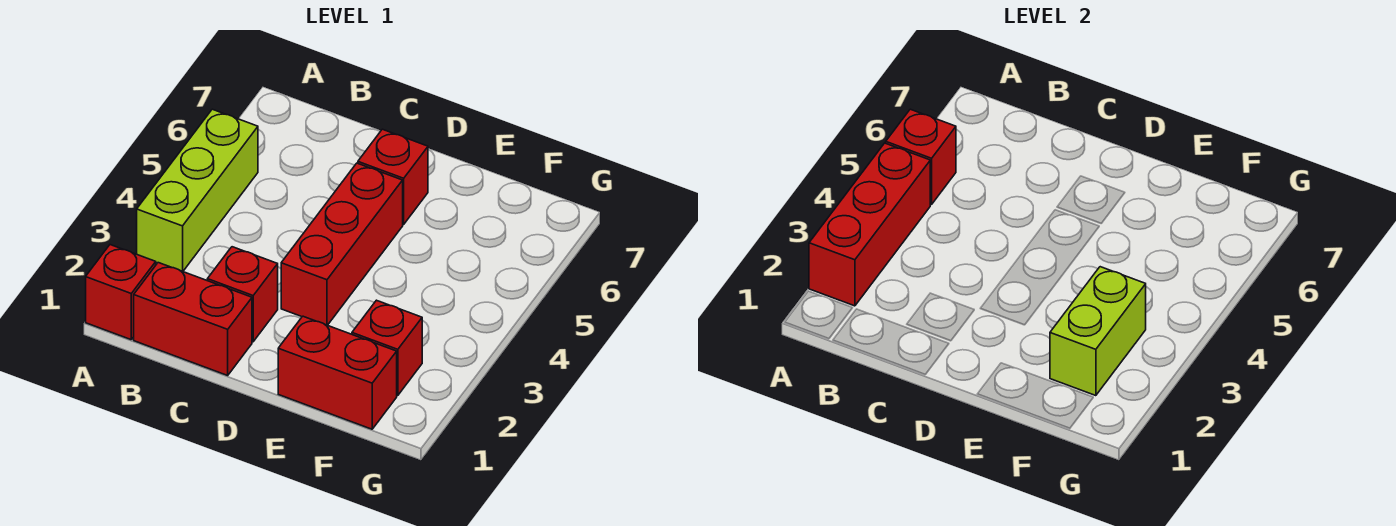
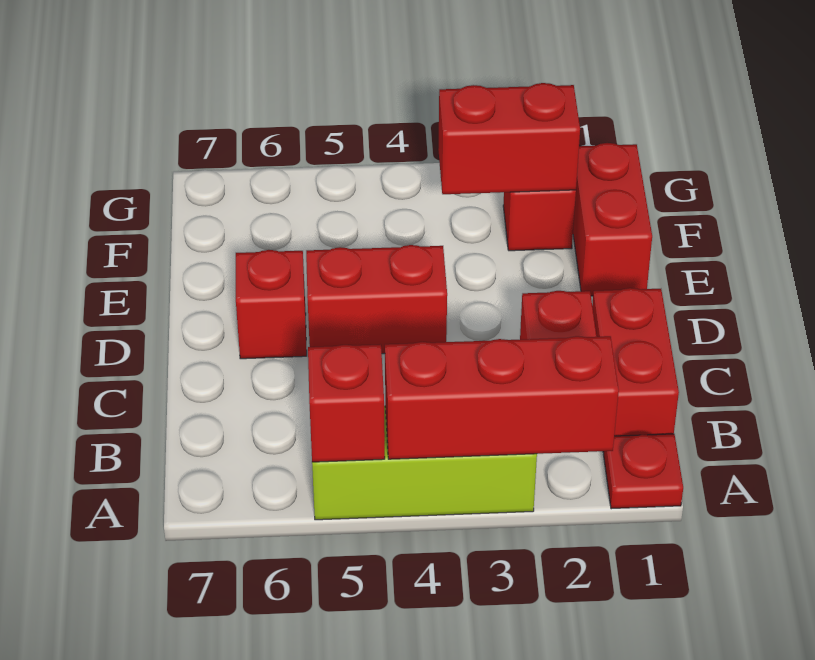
red brick A1 level 1 -> red plate A1 level 1
red brick D3:D5 level 1 -> red brick D4:D5 level 1
lime brick F2:F3 level 2 -> red brick F2:F3 level 2

